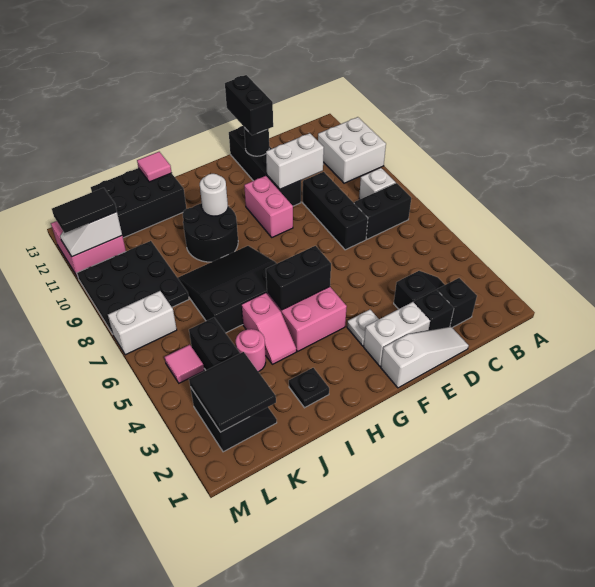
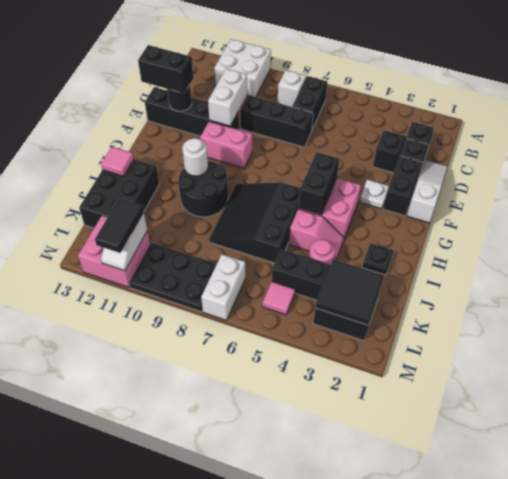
white brick E2:F2 level 1 -> black brick E2:F2 level 1
black plate K8:M10 level 1 -> black plate L8:M10 level 1

